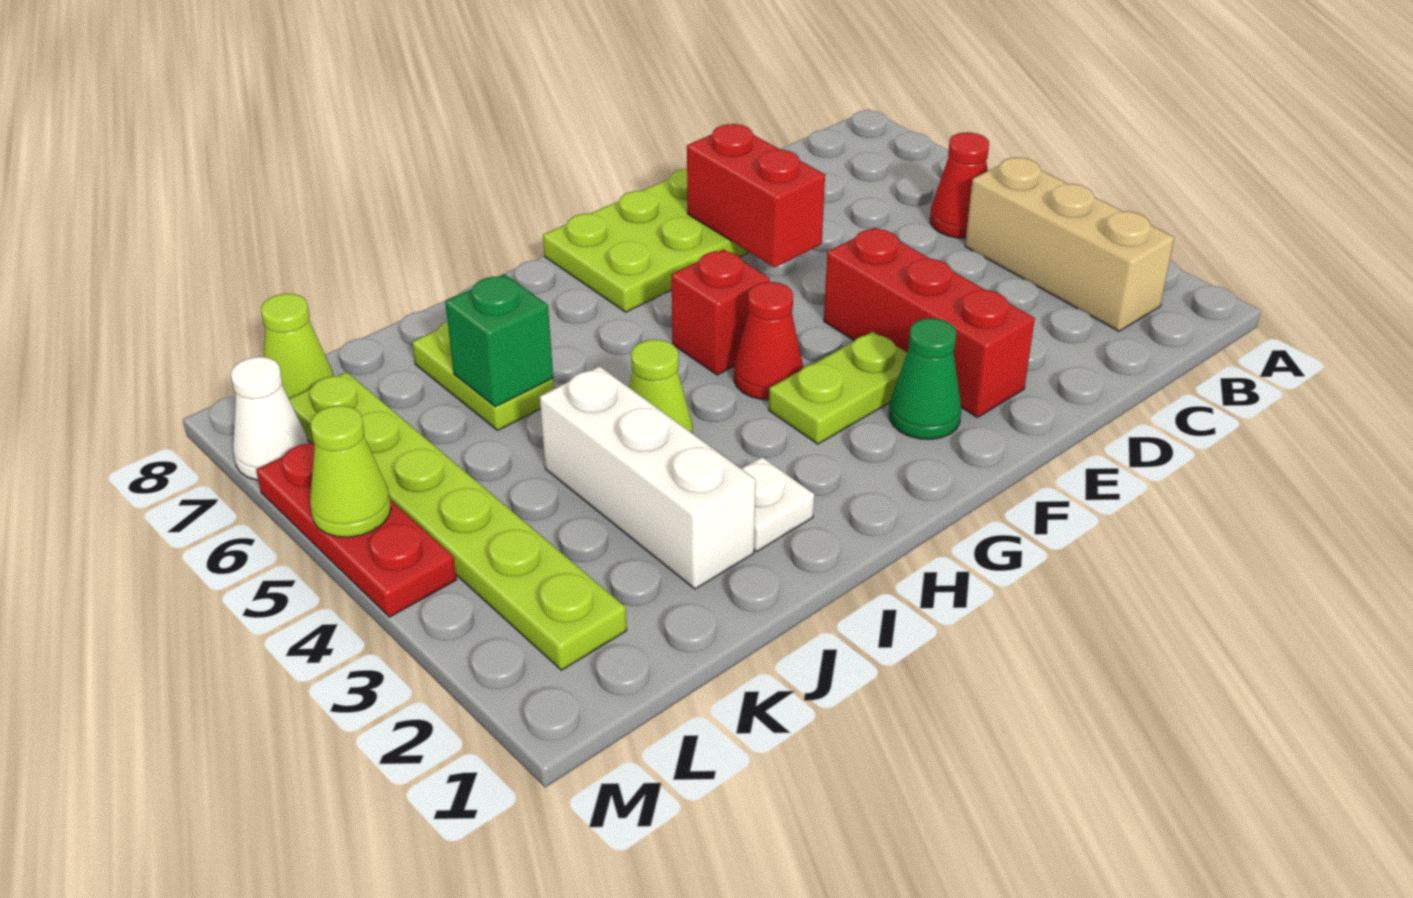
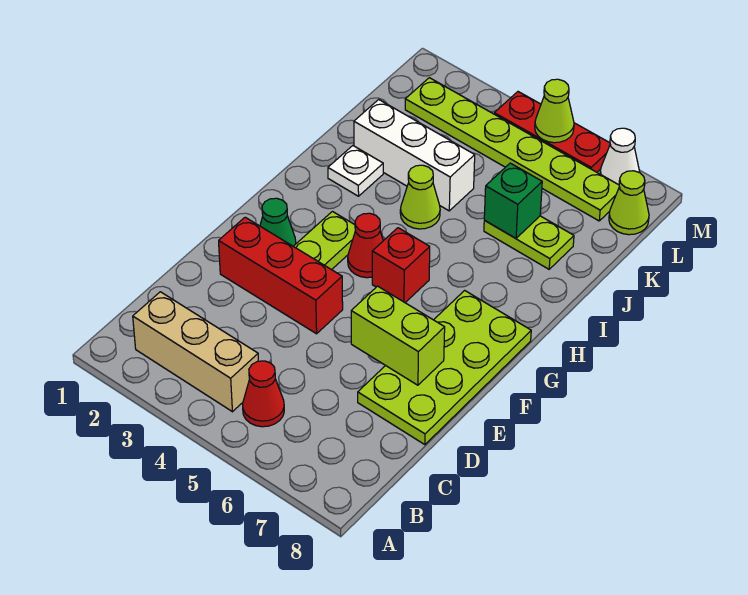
red brick E6:E7 level 2 -> lime brick E6:E7 level 2

